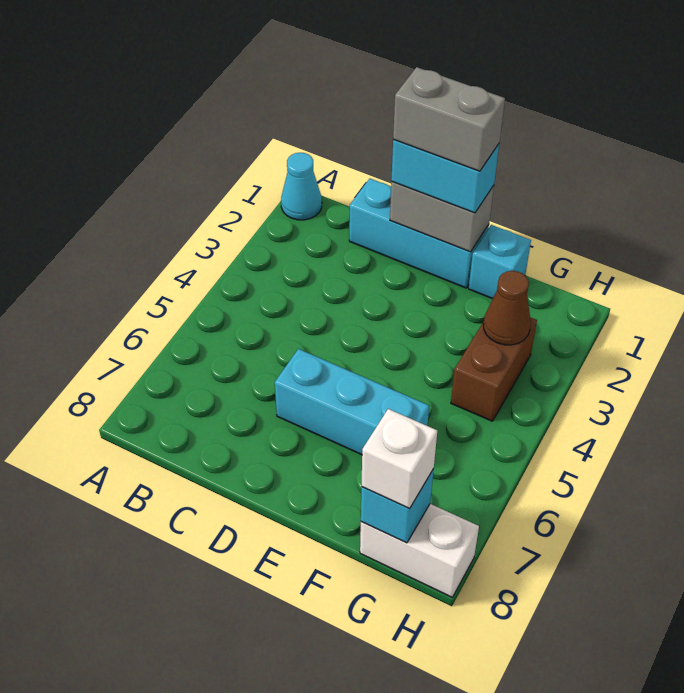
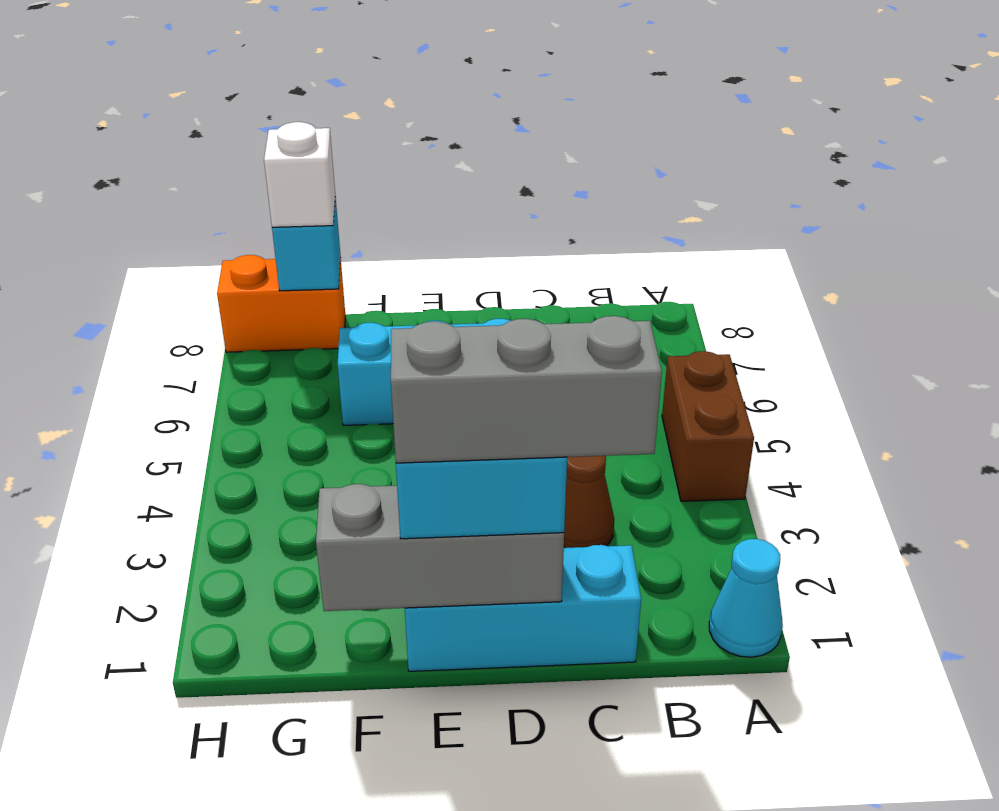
grey brick D1:E1 level 2 -> grey brick D1:F1 level 2
grey brick D1:E1 level 4 -> grey brick C1:E1 level 4
cyan brick F1 level 1 -> none
brown brick G3:G4 level 1 -> brown brick A4:A5 level 1
brown cone G3 level 2 -> brown cone C3 level 1
white brick G8:H8 level 1 -> orange brick G8:H8 level 1

